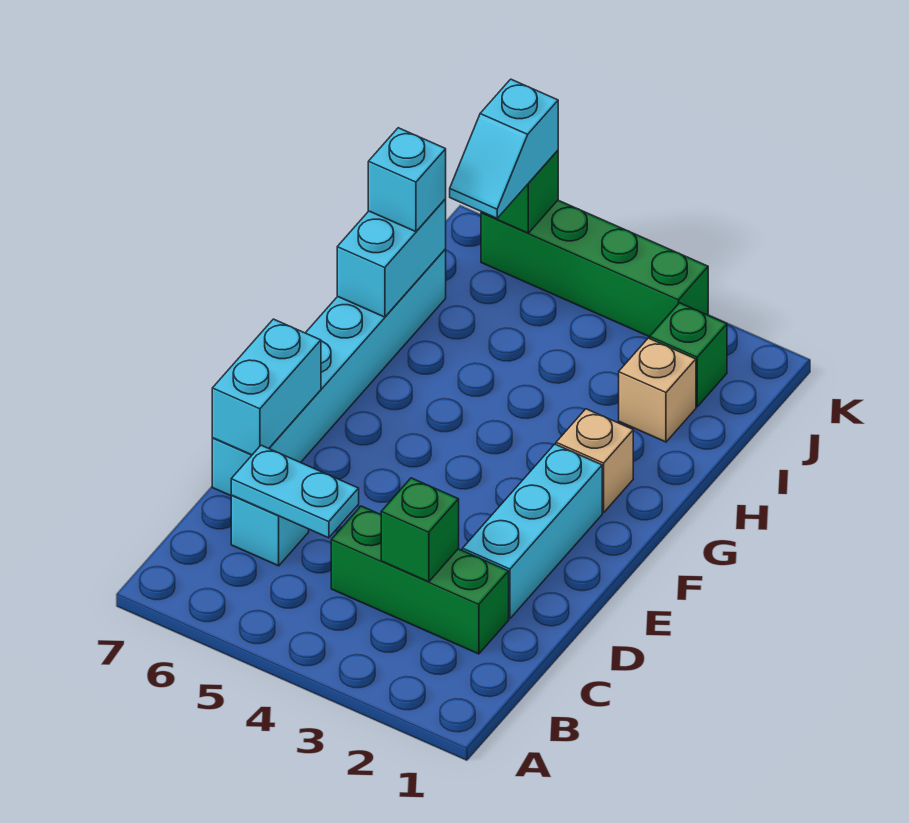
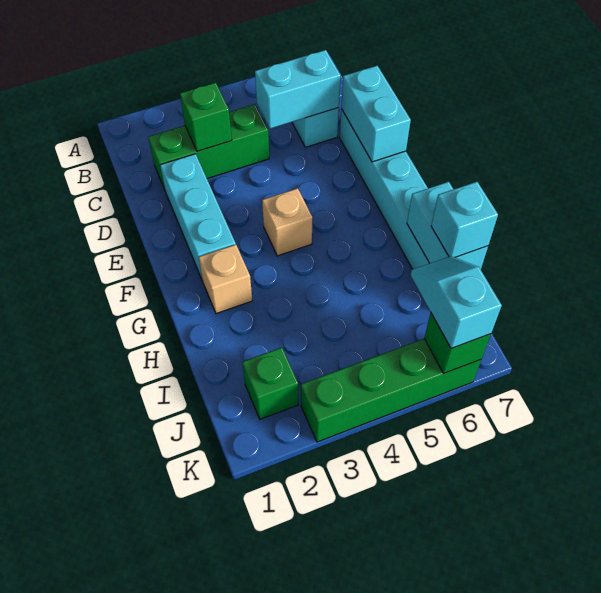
cyan plate C5:C6 level 2 -> cyan brick C5:C6 level 2
tan brick I2 level 1 -> tan brick F4 level 1

